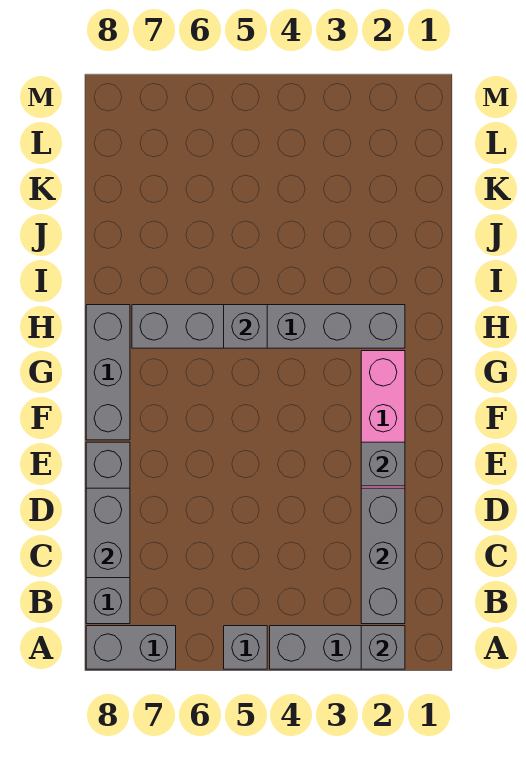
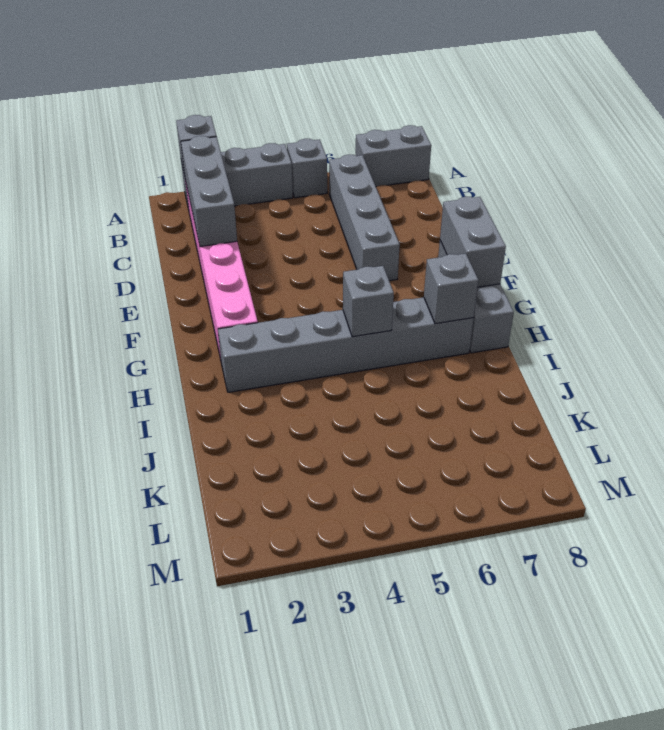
grey brick B8:E8 level 1 -> grey brick B6:E6 level 1
grey brick C8:D8 level 2 -> grey brick F8:G8 level 2
grey brick E2 level 2 -> grey brick H7 level 2

